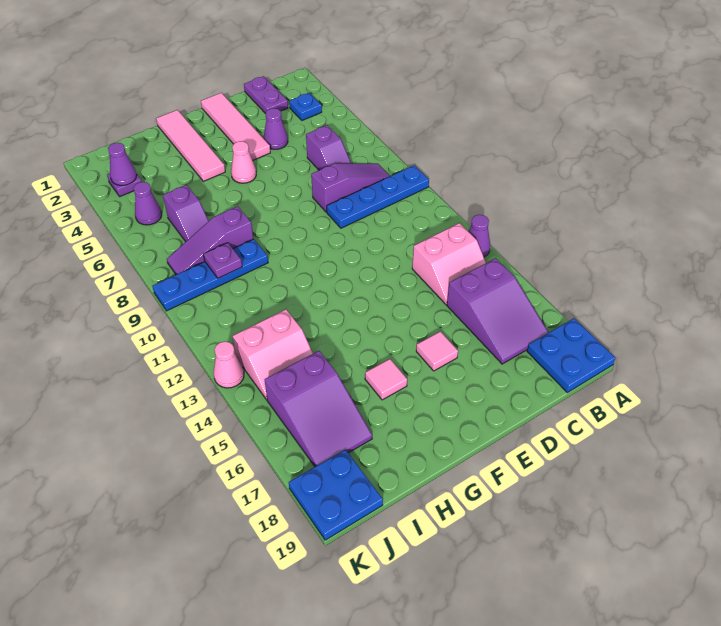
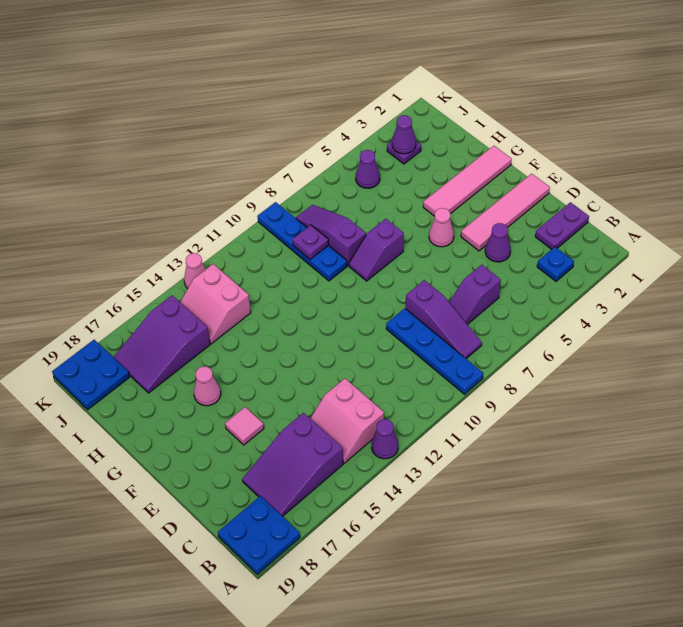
pink tile G16 level 1 -> pink cone G16 level 1
purple slope I6:I7 level 1 top 6 -> purple slope G7:G8 level 1 top 7

